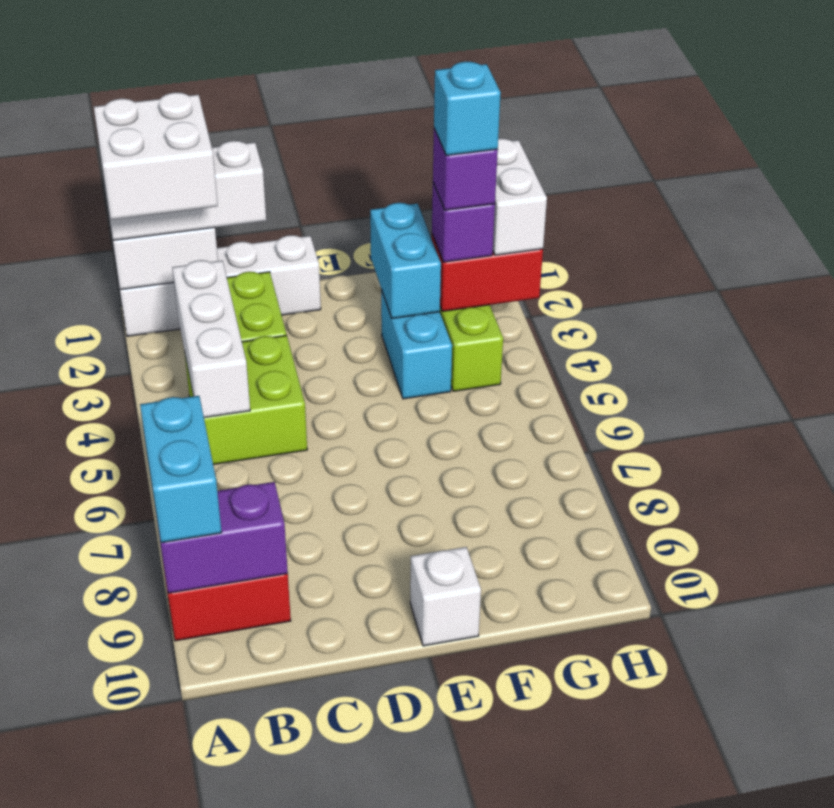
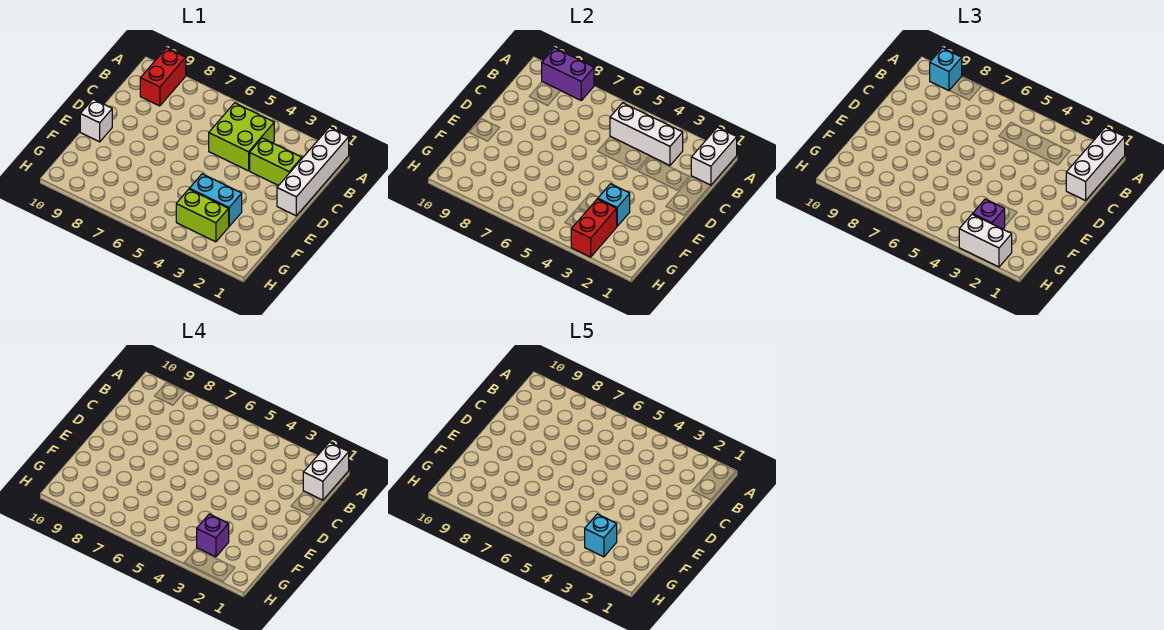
white brick A1:B2 level 4 -> white brick A1:B1 level 4
cyan brick A8:A9 level 3 -> cyan brick A9 level 3
purple brick A9:B9 level 2 -> purple brick A8:A9 level 2
cyan brick F2:F3 level 2 -> cyan brick F3 level 2

